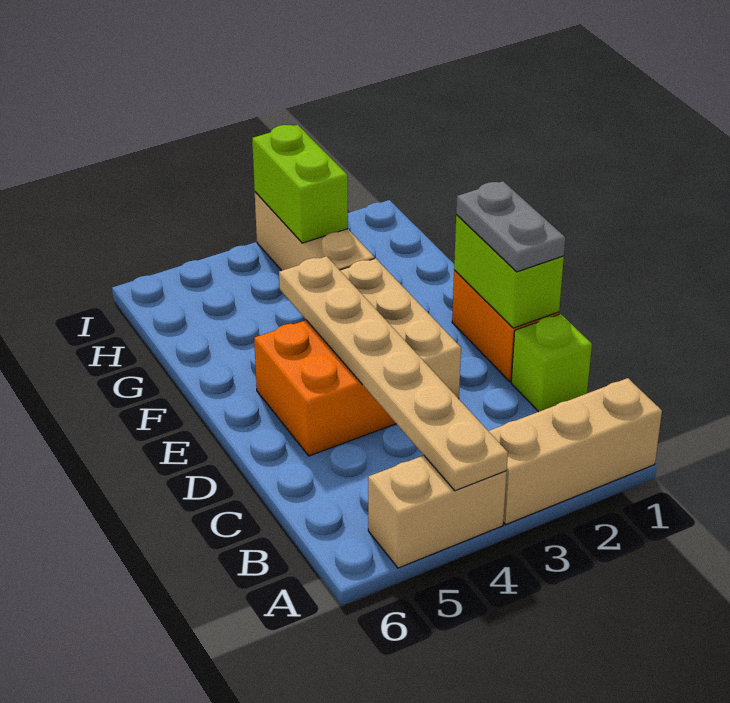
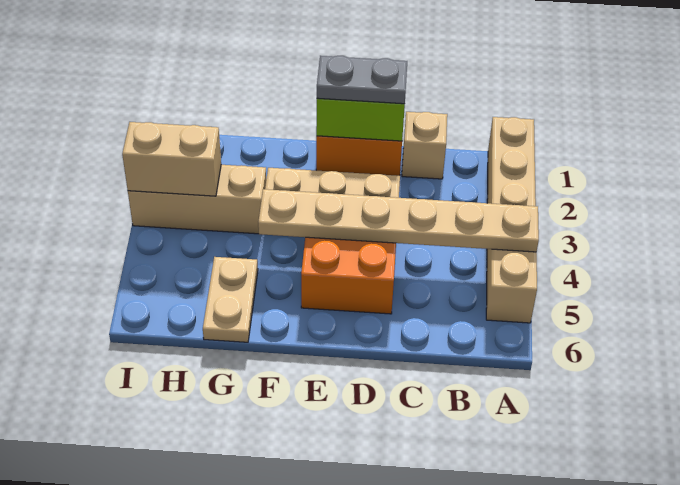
lime brick C1 level 1 -> tan brick C1 level 1
none -> tan plate G5:G6 level 1
lime brick H3:I3 level 2 -> tan brick H3:I3 level 2

